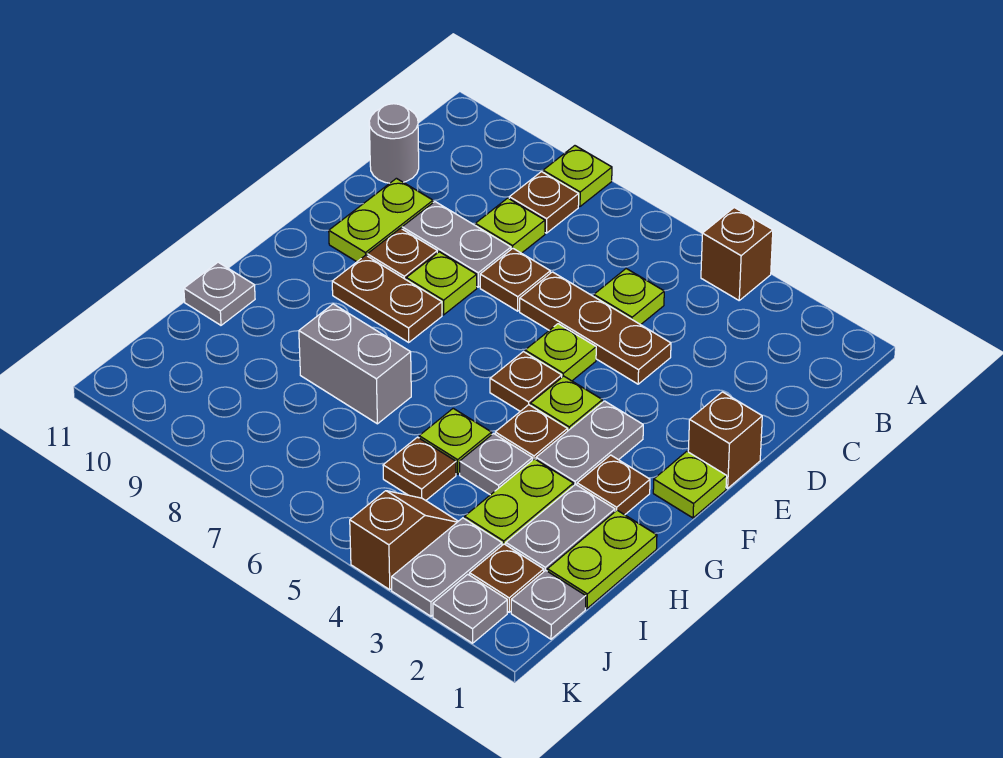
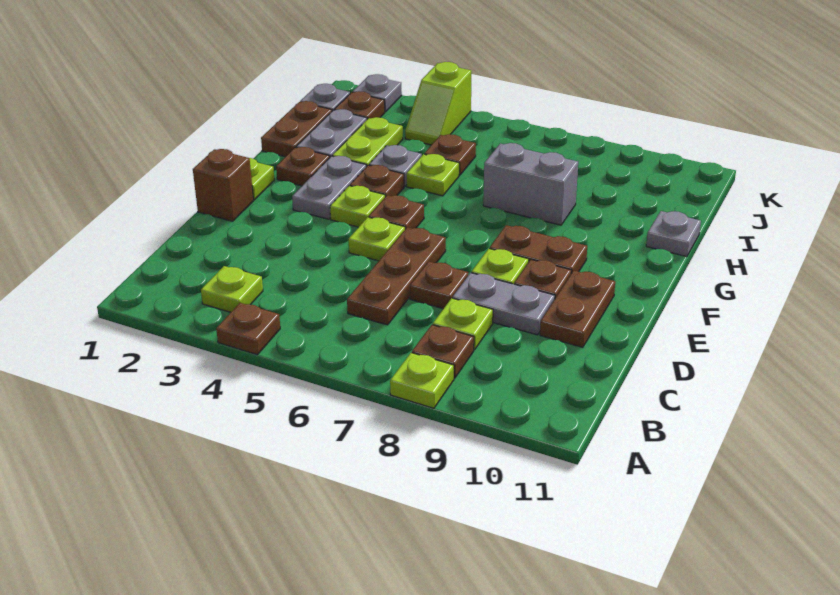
brown brick A4 level 1 -> brown plate A4 level 1
lime plate C5 level 1 -> lime plate B3 level 1
grey round brick C11 level 1 -> none
brown plate D4:D6 level 1 -> brown plate C6:E6 level 1
lime plate D10:E10 level 1 -> brown plate D10:E10 level 1
lime plate H1:I1 level 1 -> brown plate H1:I1 level 1
grey plate J3:K3 level 1 -> none
brown slope J4:K4 level 1 top K -> lime slope J4:K4 level 1 top K

